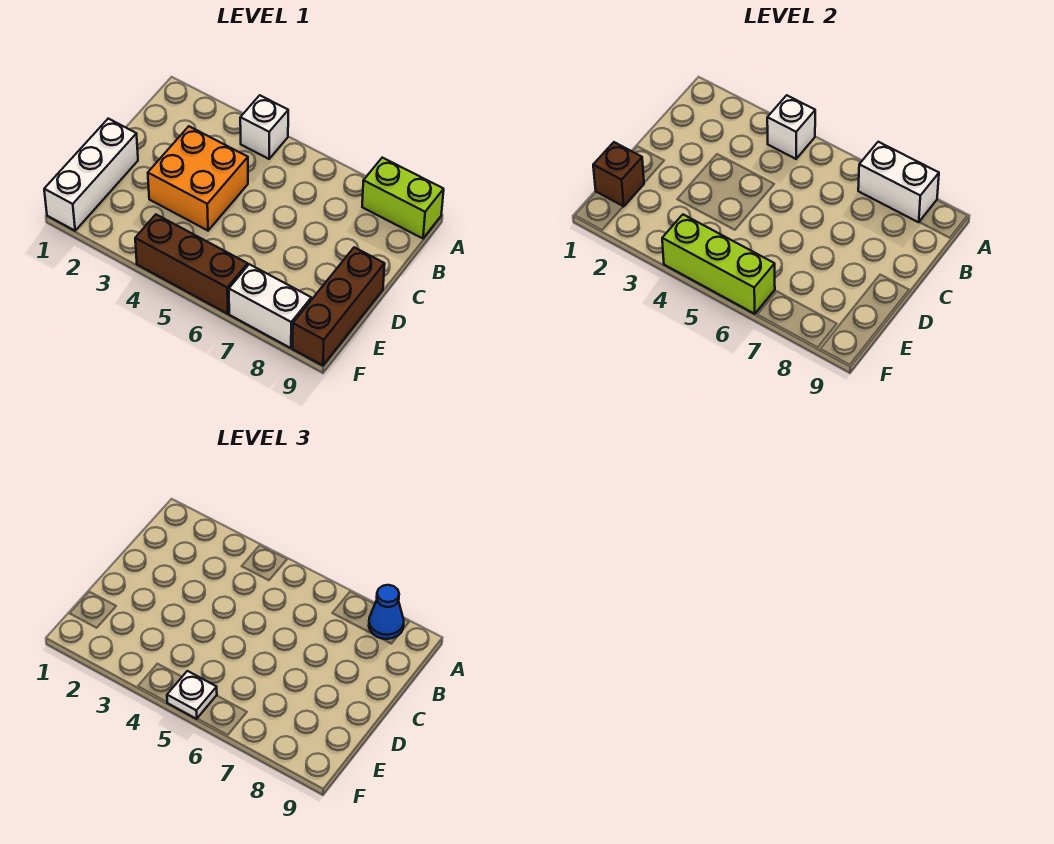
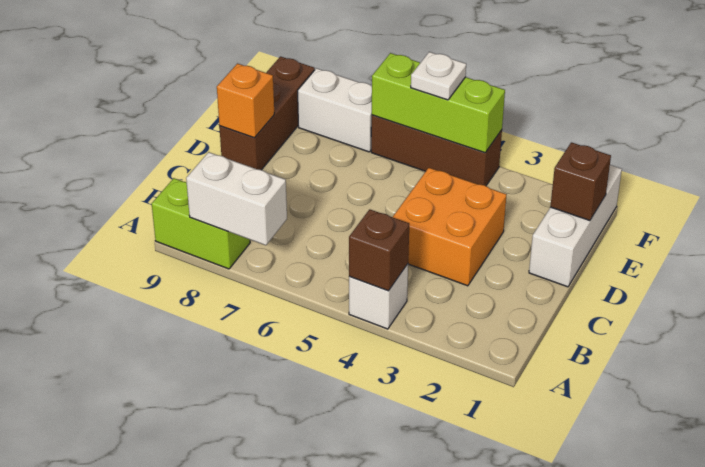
white brick A4 level 2 -> brown brick A4 level 2
blue cone A8 level 3 -> none
none -> orange brick D9 level 2

